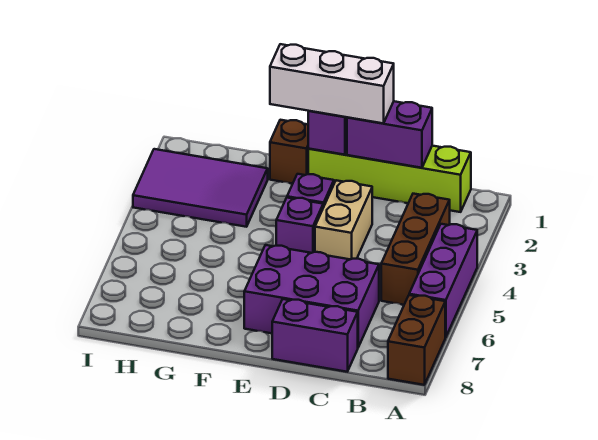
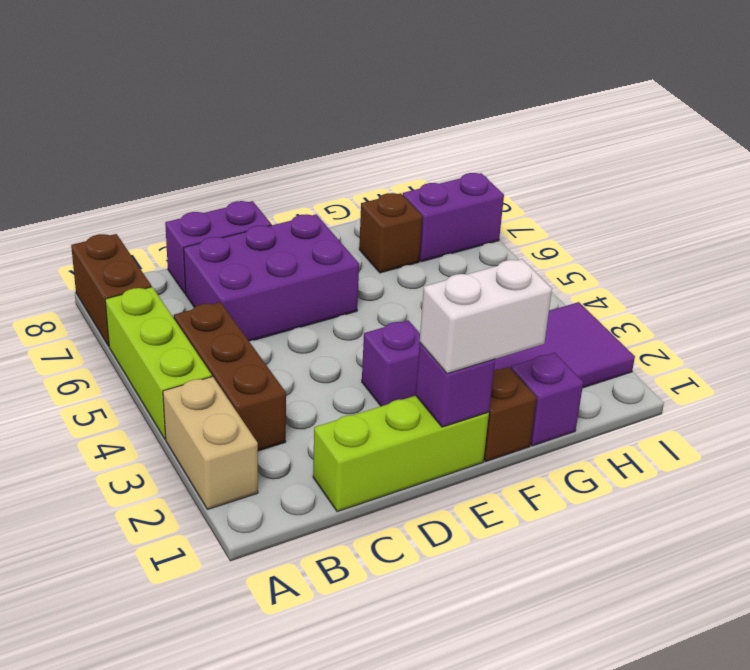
purple brick A4:A6 level 1 -> lime brick A4:A6 level 1
lime brick B1:E1 level 1 -> lime brick C1:E1 level 1
purple brick C1:D1 level 2 -> purple brick H7:I7 level 1
white brick D1:F1 level 3 -> white brick E1:F1 level 3
tan brick D3:D4 level 1 -> tan brick A2:A3 level 1
purple brick E4 level 1 -> purple brick G1 level 1
none -> brown brick G7 level 1

